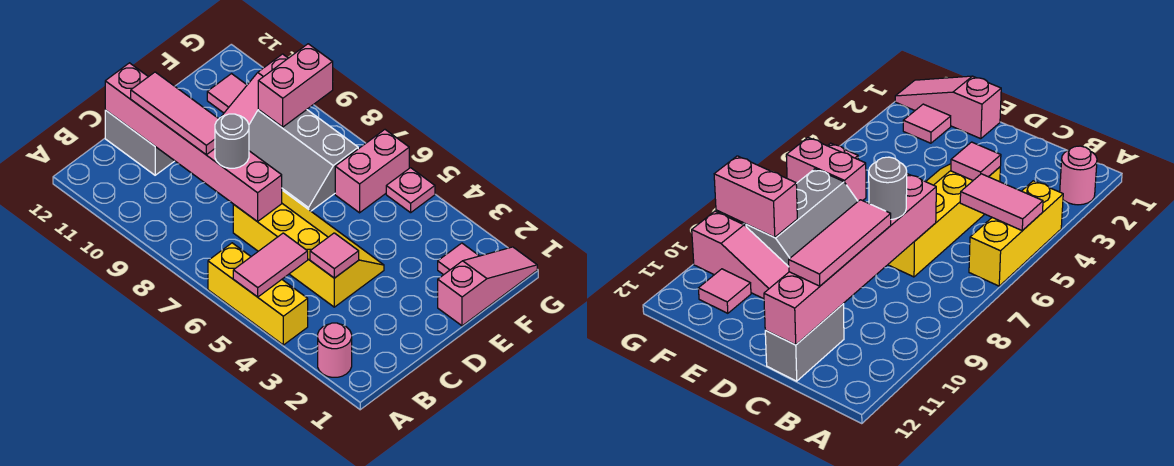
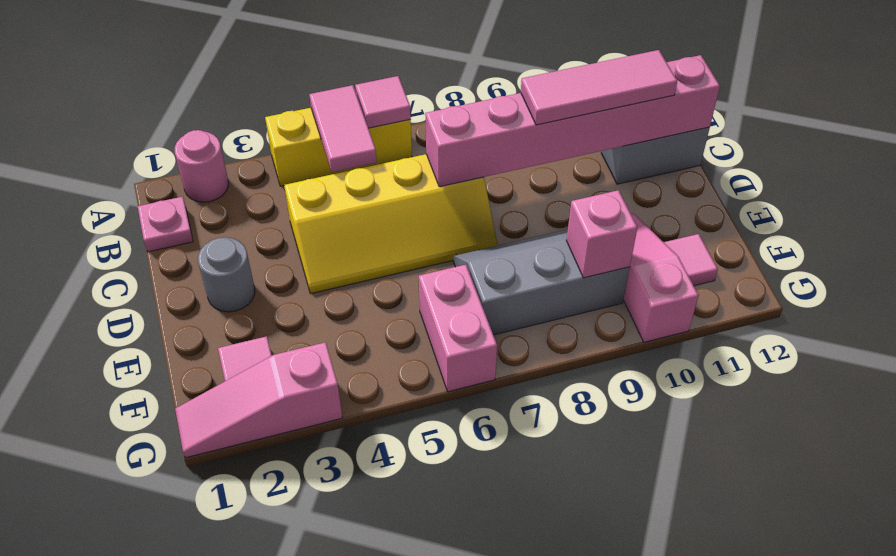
pink tile C4 level 2 -> pink tile A6 level 2
grey round brick C8 level 3 -> grey round brick D2 level 1
pink slope E1:G1 level 1 top E -> pink slope G1:G3 level 1 top 3
pink brick F9:G9 level 2 -> pink brick F9 level 2
pink plate G5 level 1 -> pink plate B1 level 1

